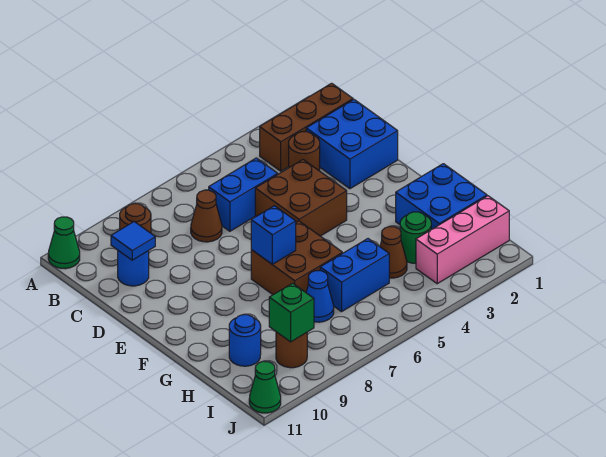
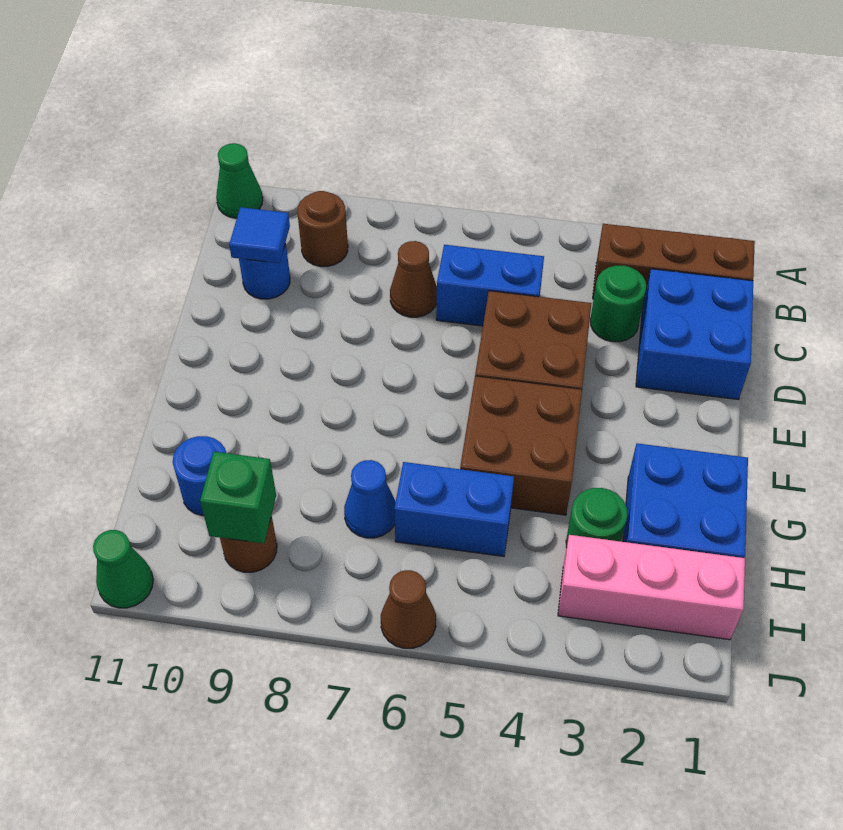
brown round brick C3 level 1 -> green round brick C3 level 1
brown brick F6:G7 level 1 -> brown brick F4:G5 level 1
blue brick F7 level 2 -> none
brown cone H4 level 1 -> brown cone J6 level 1

